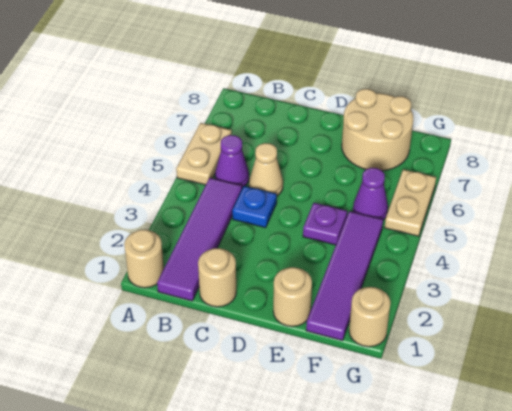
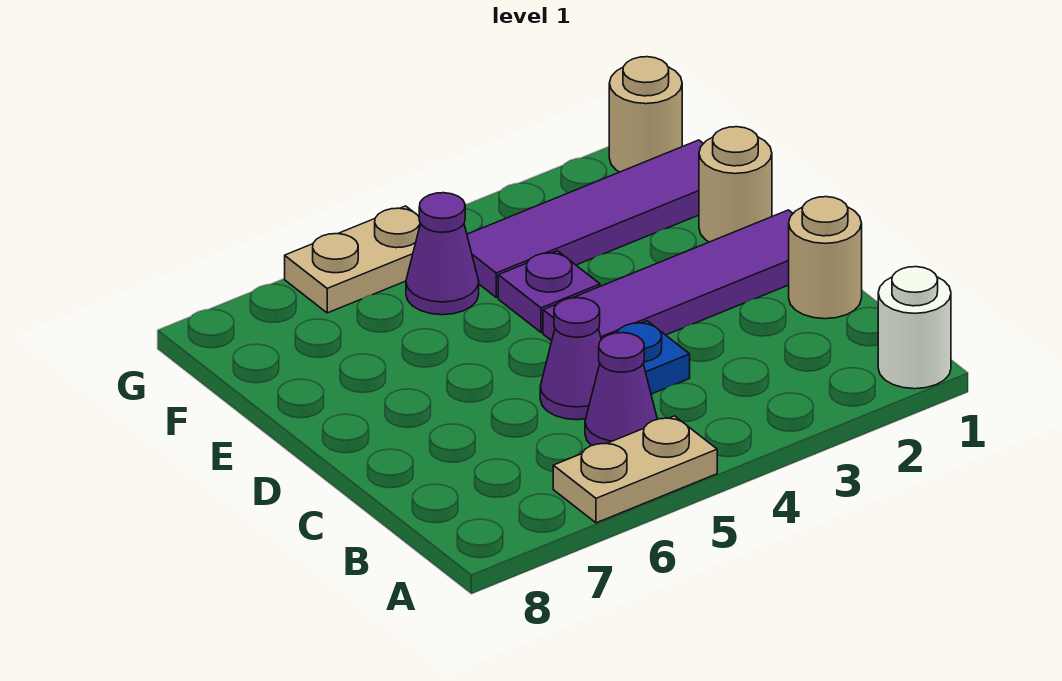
tan round brick A1 level 1 -> white round brick A1 level 1
purple tile B1:B4 level 1 -> purple tile D1:D4 level 1
tan cone C5 level 1 -> purple cone C5 level 1
tan round brick E7:F8 level 1 -> none

